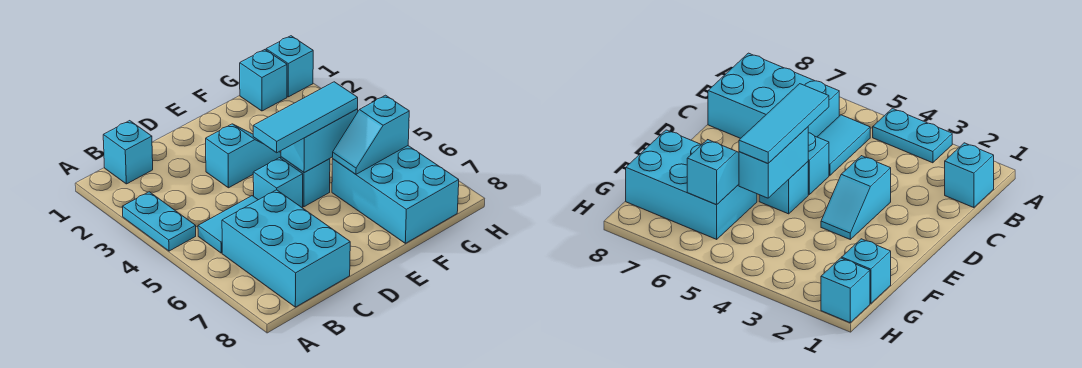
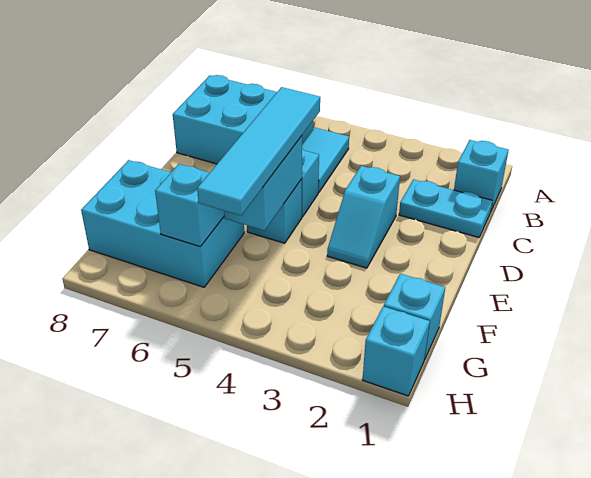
cyan plate A3:A4 level 1 -> cyan plate C1:C2 level 1
cyan tile D5:F5 level 3 -> cyan tile D5:G5 level 3

